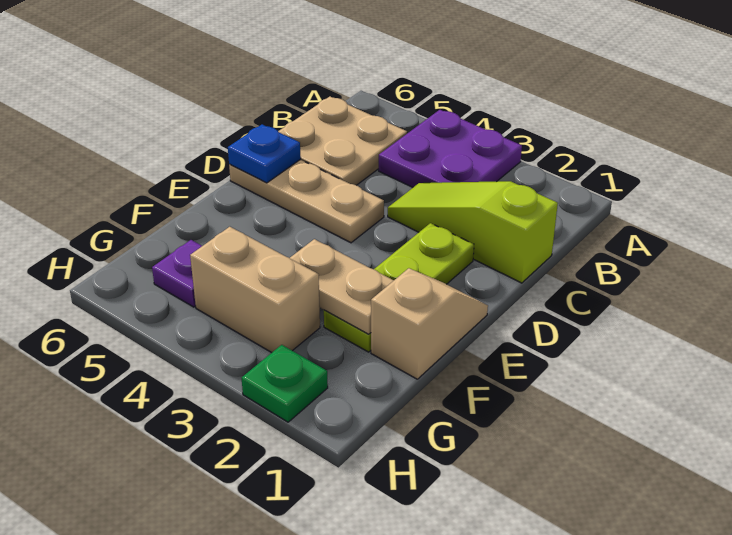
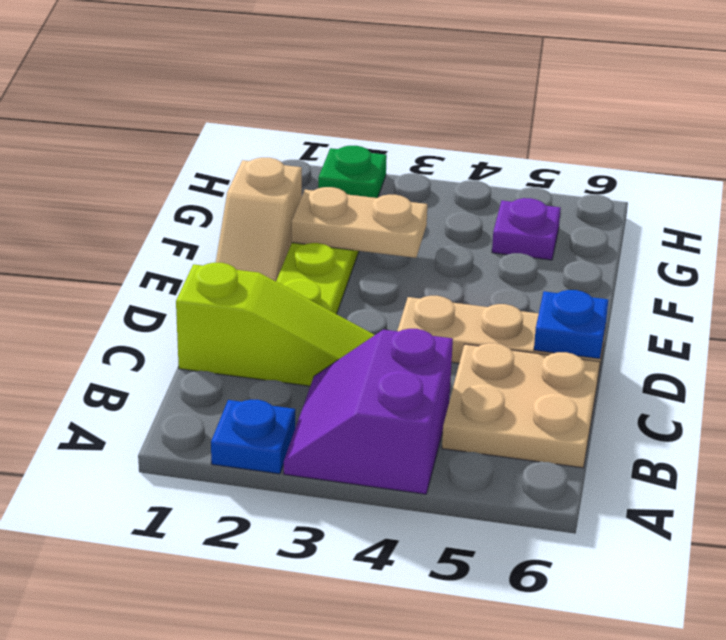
none -> blue plate A2 level 1
purple plate A3:B4 level 1 -> purple slope A3:B4 level 1 top 4
tan brick G3:G4 level 1 -> none

